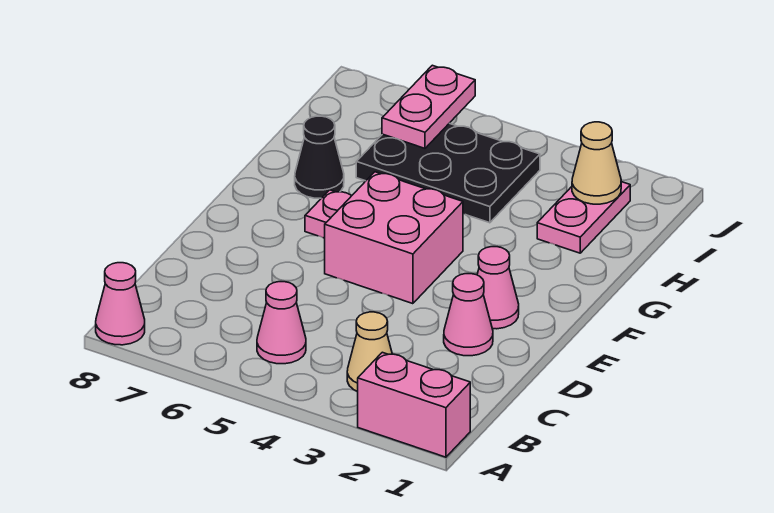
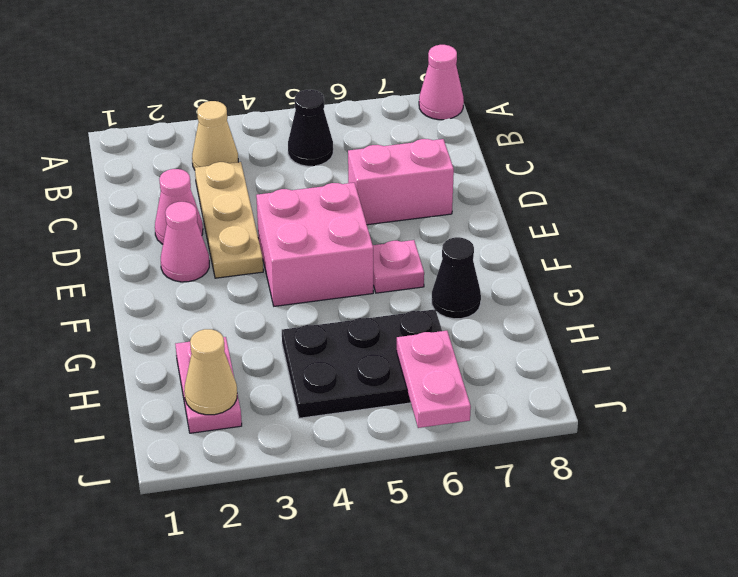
pink brick A1:A2 level 1 -> pink brick D6:D7 level 1
pink cone B5 level 1 -> black cone B5 level 1
none -> tan plate C3:E3 level 1

